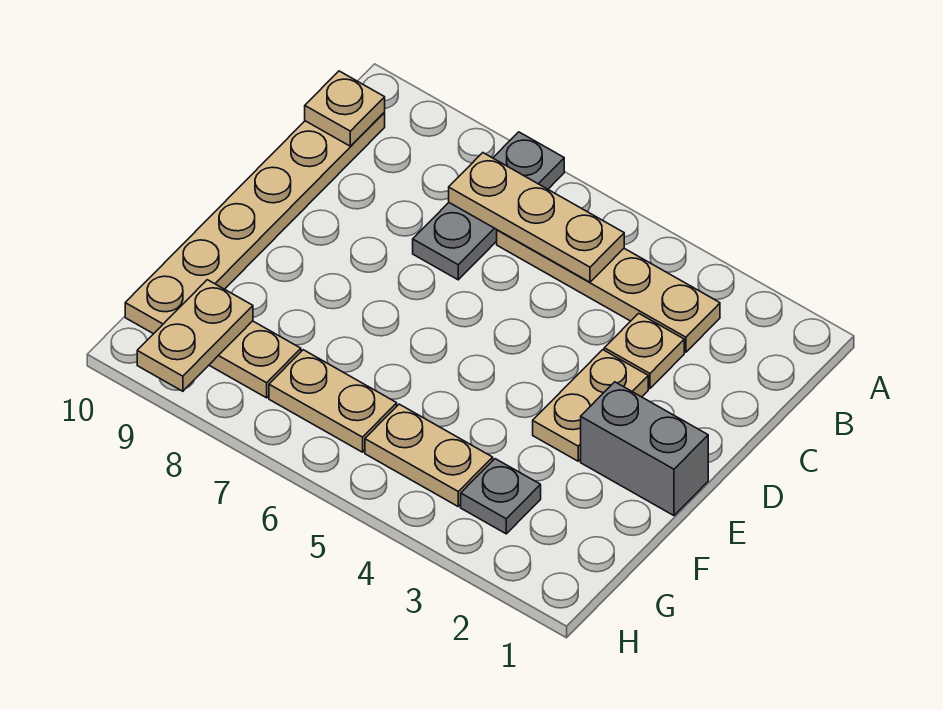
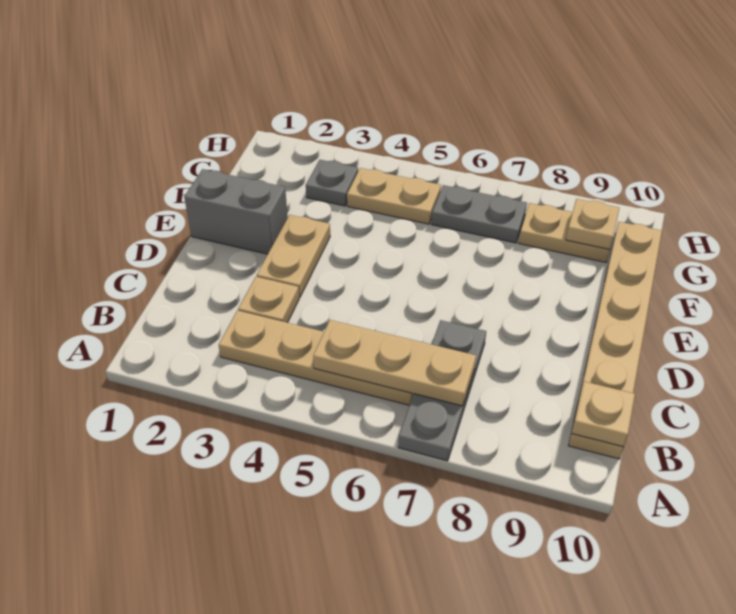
tan plate G6:G7 level 1 -> grey plate G6:G7 level 1
tan plate G9:H9 level 2 -> tan plate G9 level 2

